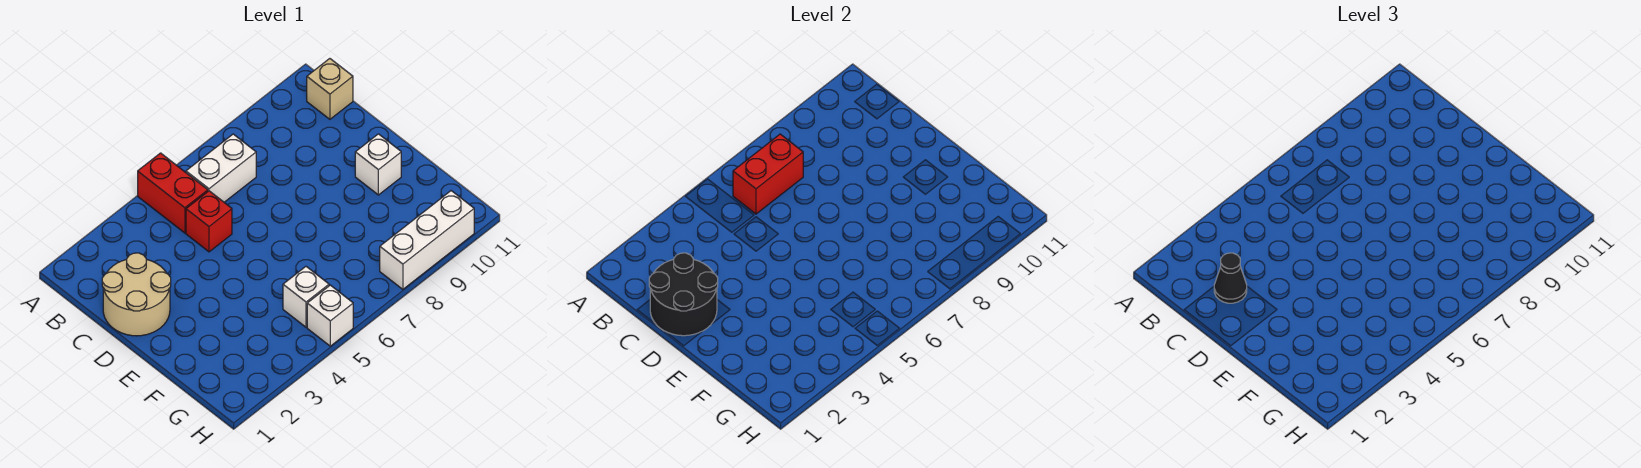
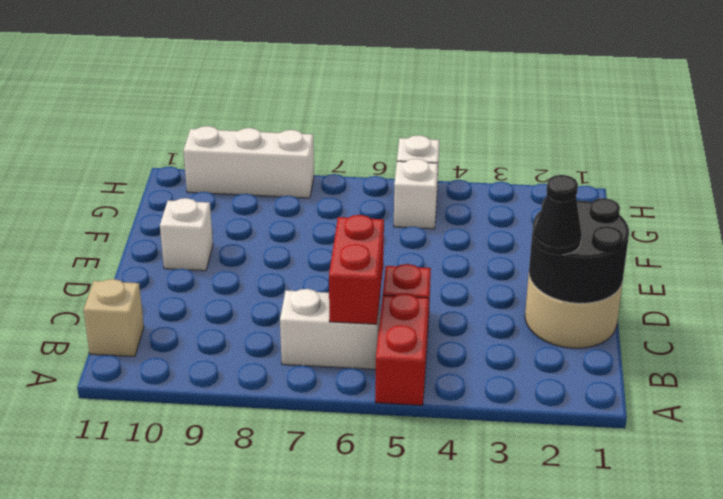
red brick B6:B7 level 2 -> red brick B6:C6 level 2

